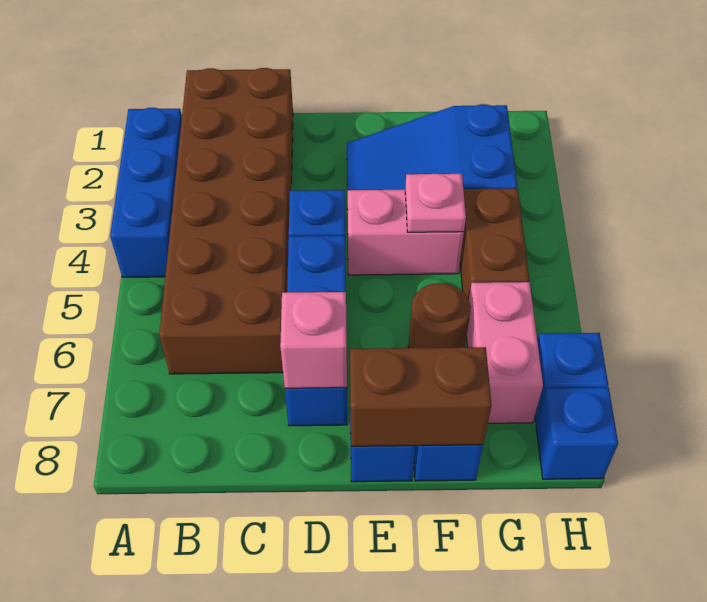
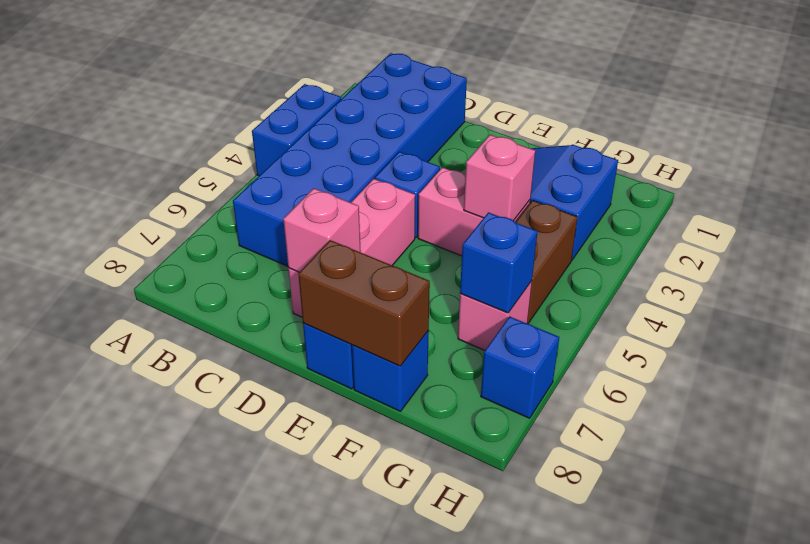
blue brick A2:A4 level 1 -> blue brick A3:A4 level 1
brown brick B1:C6 level 1 -> blue brick B1:C6 level 1
blue brick D5:D7 level 1 -> pink brick D5:D7 level 1
pink plate F4 level 2 -> pink brick F4 level 2
brown round brick F6 level 1 -> none
pink brick G6:G7 level 1 -> pink brick G6 level 1
blue brick H8 level 1 -> blue brick G6 level 2

